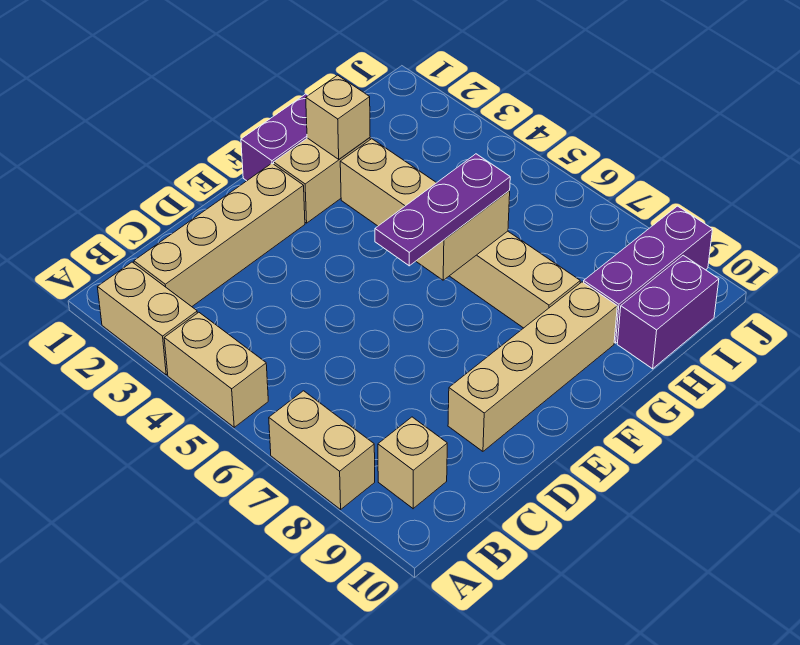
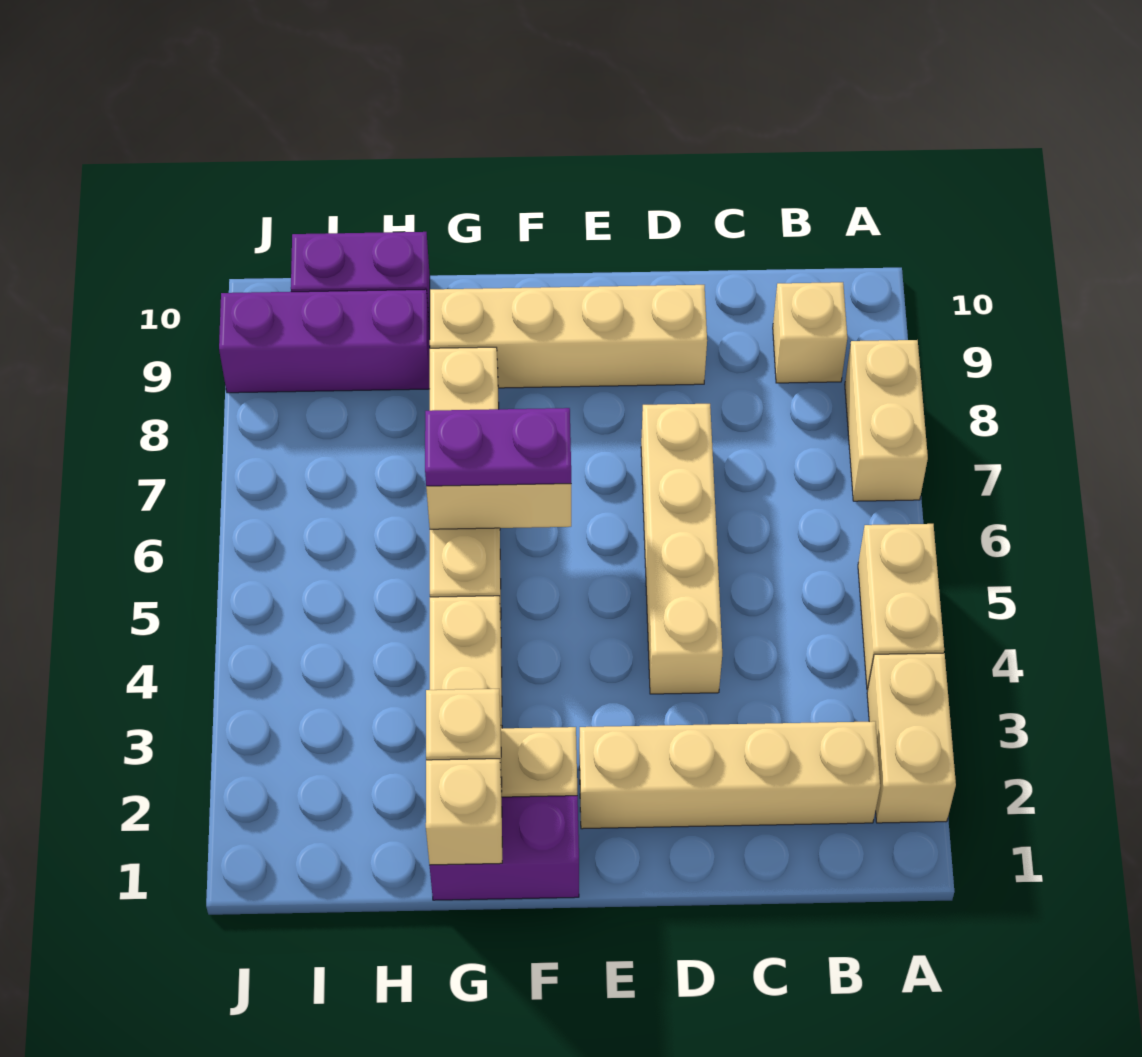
none -> tan brick D4:D7 level 1
purple plate E6:G6 level 3 -> purple plate F6:G6 level 3
none -> tan brick G1 level 2

